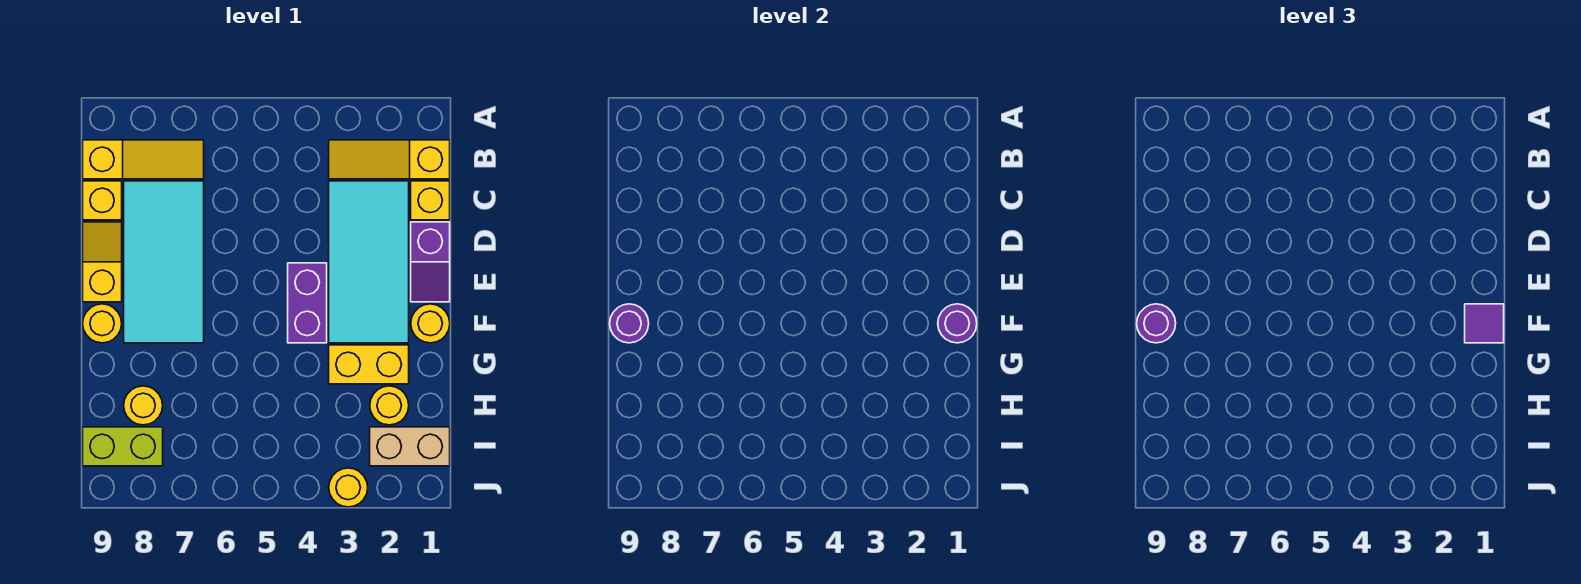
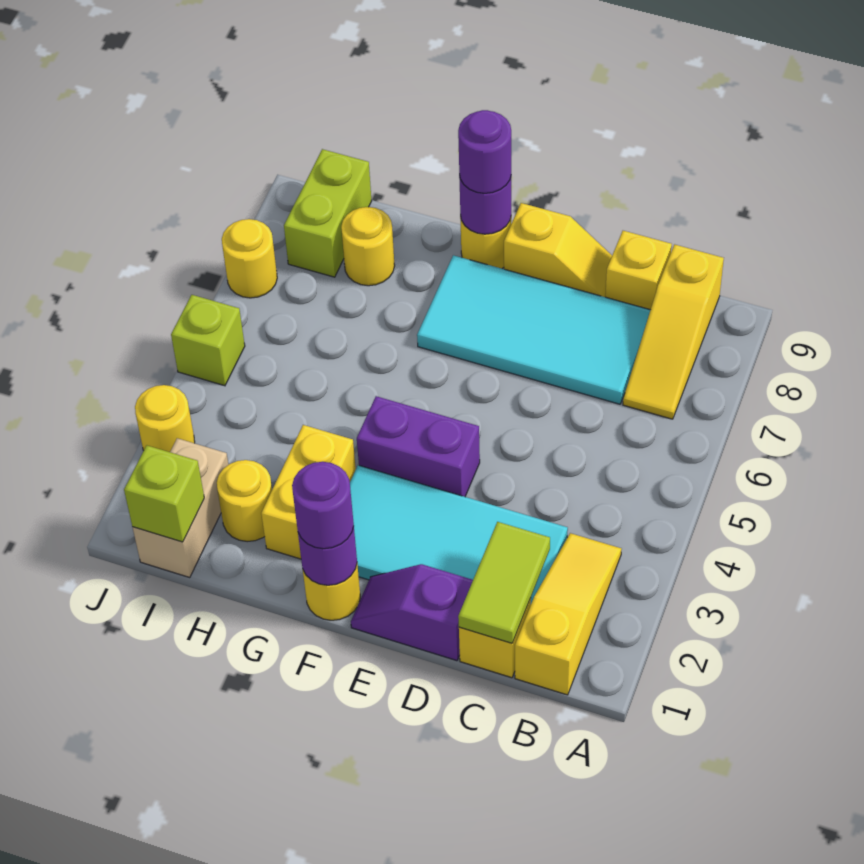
none -> lime tile C1:C2 level 2
purple tile F1 level 3 -> purple round brick F1 level 3
none -> lime brick I1 level 2
none -> lime brick J5 level 1
none -> yellow round brick J7 level 1

